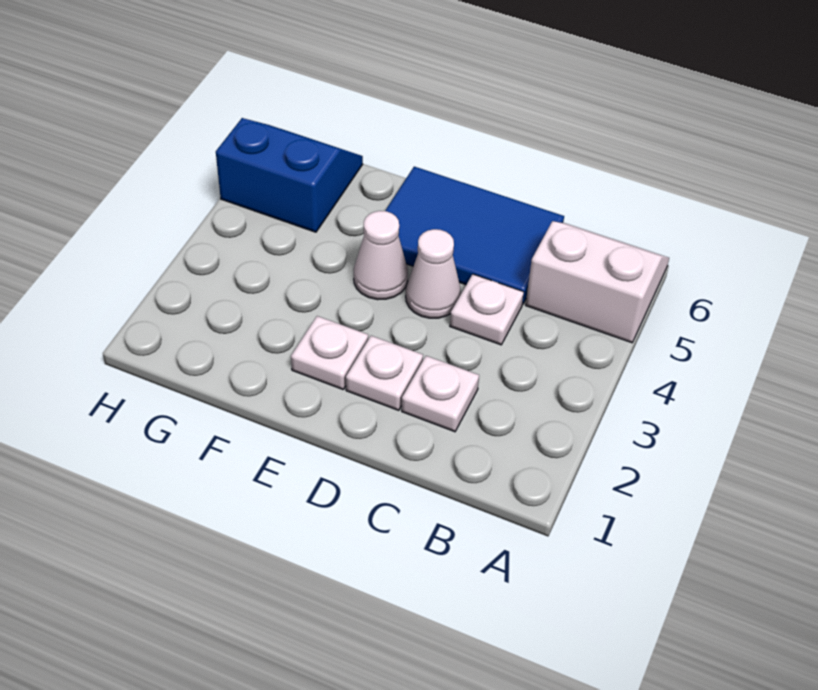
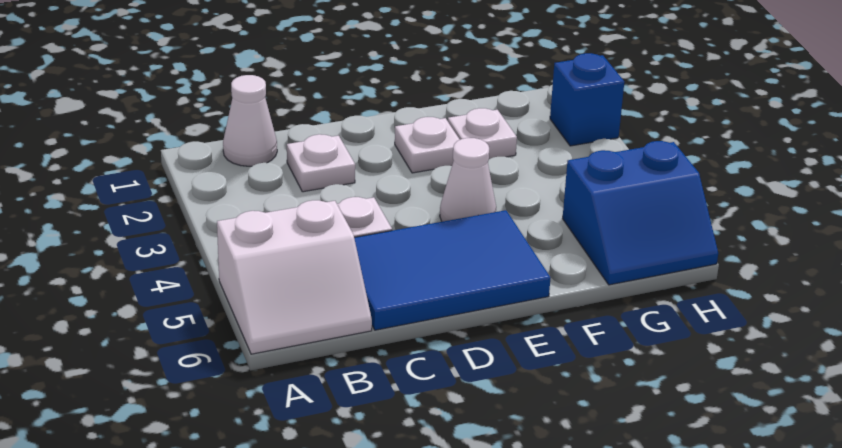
white plate D2 level 1 -> white plate F2 level 1
white cone D4 level 1 -> white cone B1 level 1
none -> blue brick H2 level 1

